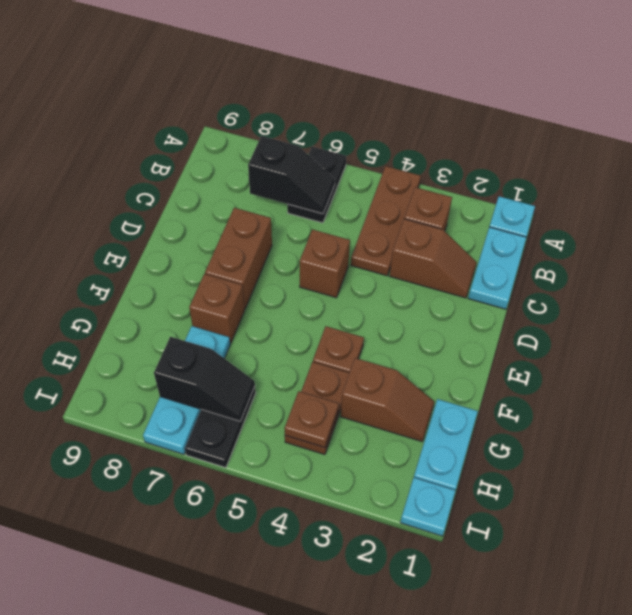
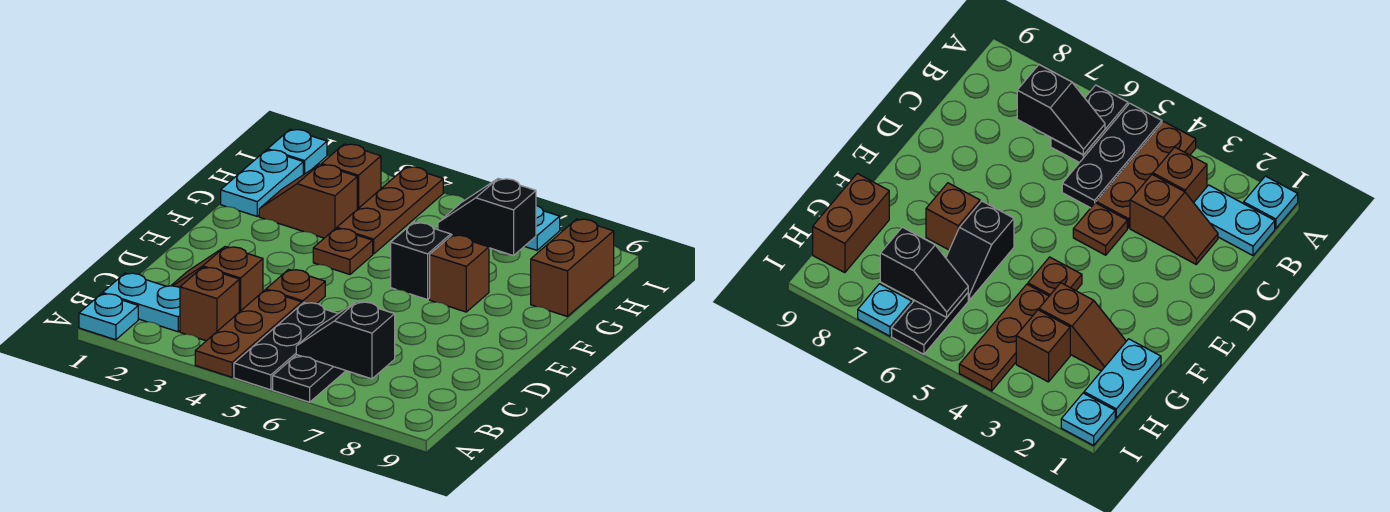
none -> black plate A5:C5 level 1
cyan plate B1:C1 level 1 -> cyan plate B1:B2 level 1
brown brick D5 level 1 -> brown brick H3 level 1
brown brick D7:E7 level 1 -> brown brick G9:H9 level 1
none -> black slope F6:G6 level 1 top F
brown plate G4:H4 level 1 -> brown plate G4:I4 level 1
cyan plate G7:I7 level 1 -> cyan plate I7 level 1
brown plate H4 level 2 -> brown plate D4 level 1

